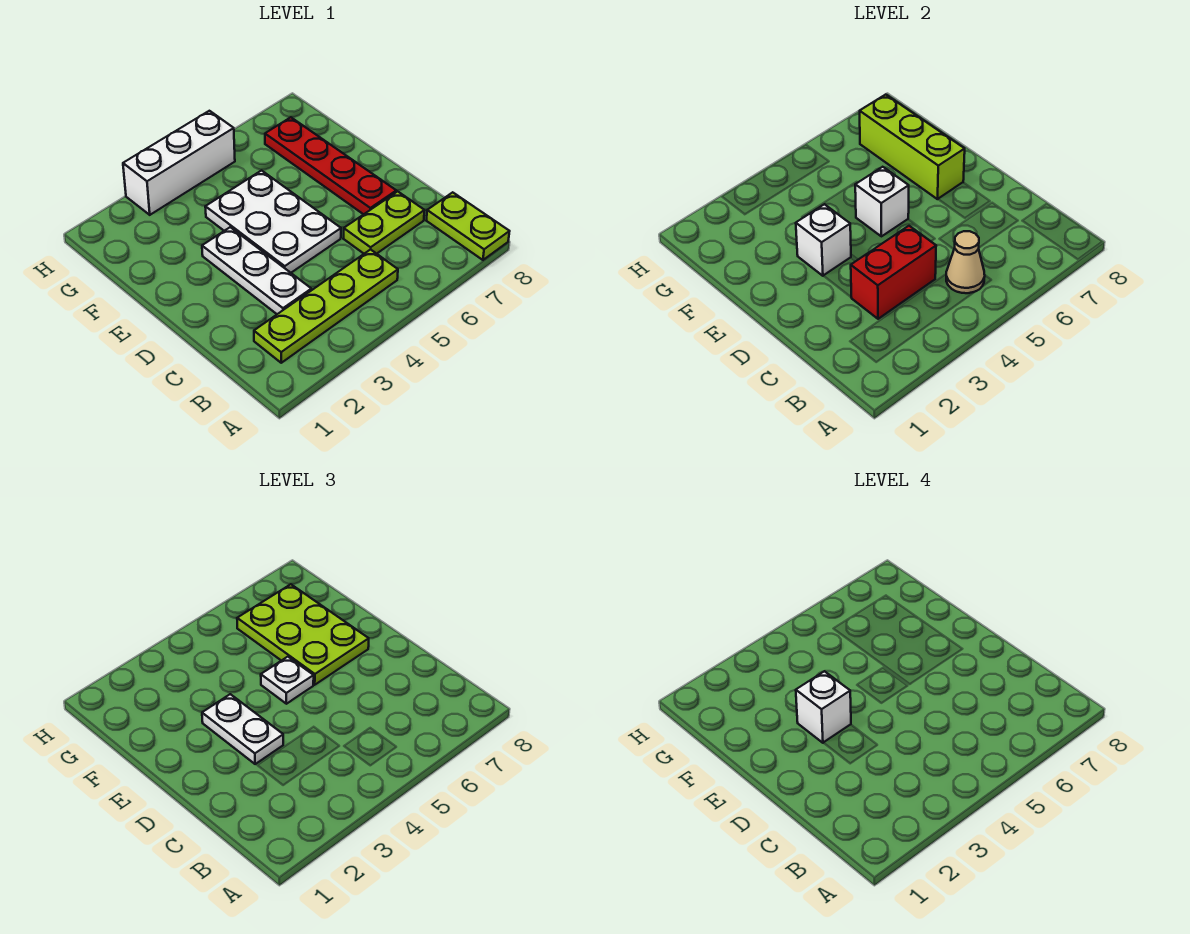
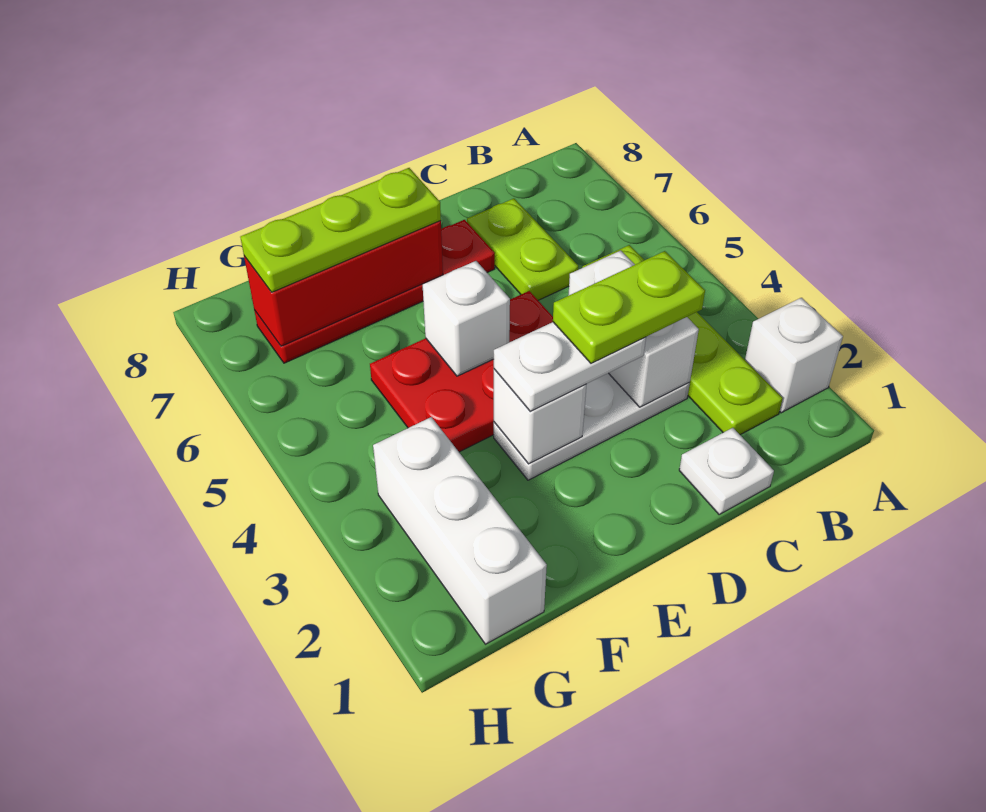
lime plate A8:B8 level 1 -> lime plate C3:D3 level 4
tan cone B5 level 2 -> none
red brick C3:C4 level 2 -> white brick C3:C4 level 2
white plate D4:F5 level 1 -> red plate D4:F5 level 1
white brick E3 level 4 -> white brick A2 level 1
white plate E5 level 3 -> white plate C1 level 1
lime plate E6:G7 level 3 -> lime plate E7:G7 level 3
lime brick E7:G7 level 2 -> red brick E7:G7 level 2
white brick H3:H5 level 1 -> white brick G1:G3 level 1

